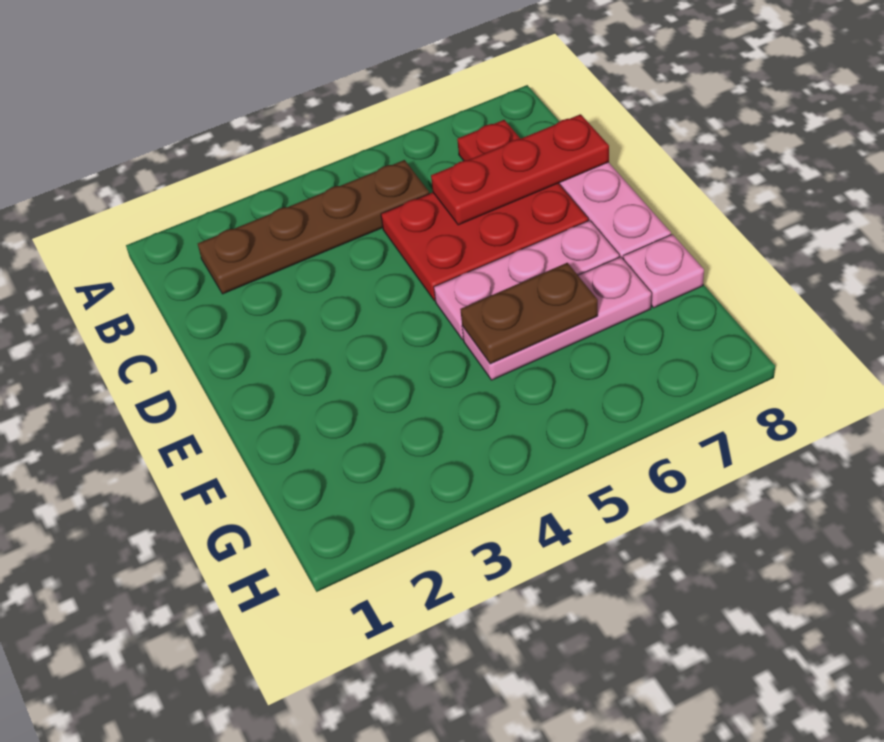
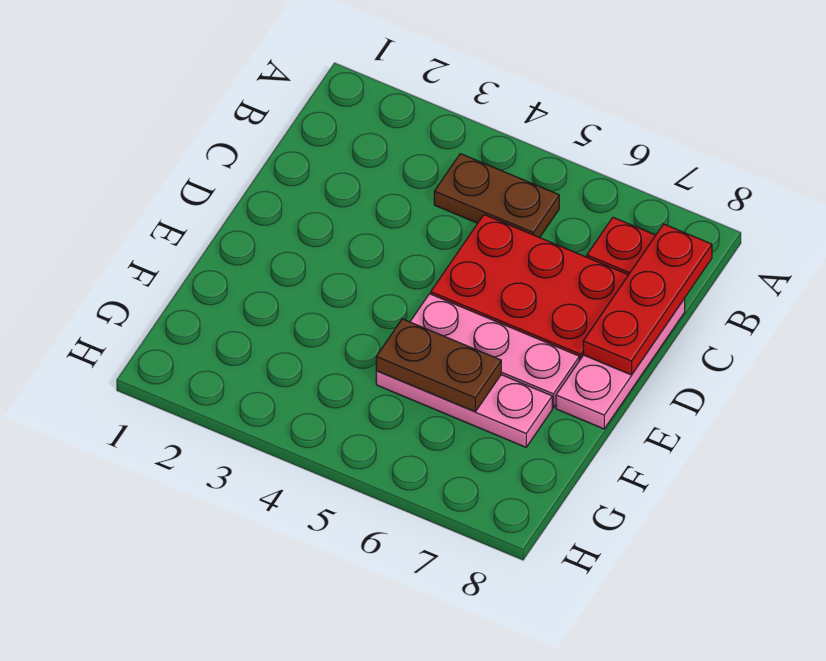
brown plate B2:B5 level 1 -> brown plate B4:B5 level 1
red plate C6:C8 level 2 -> red plate B8:D8 level 2
pink plate F8 level 1 -> none

